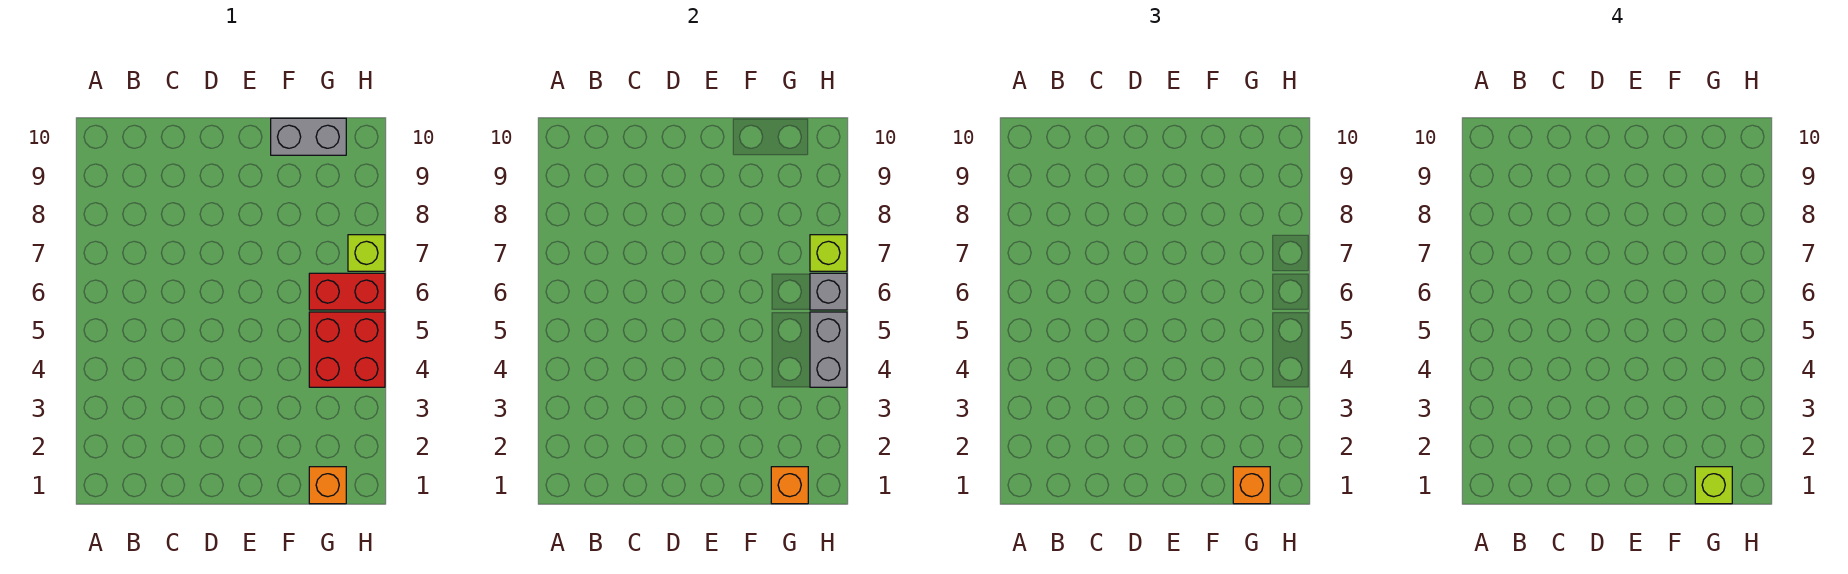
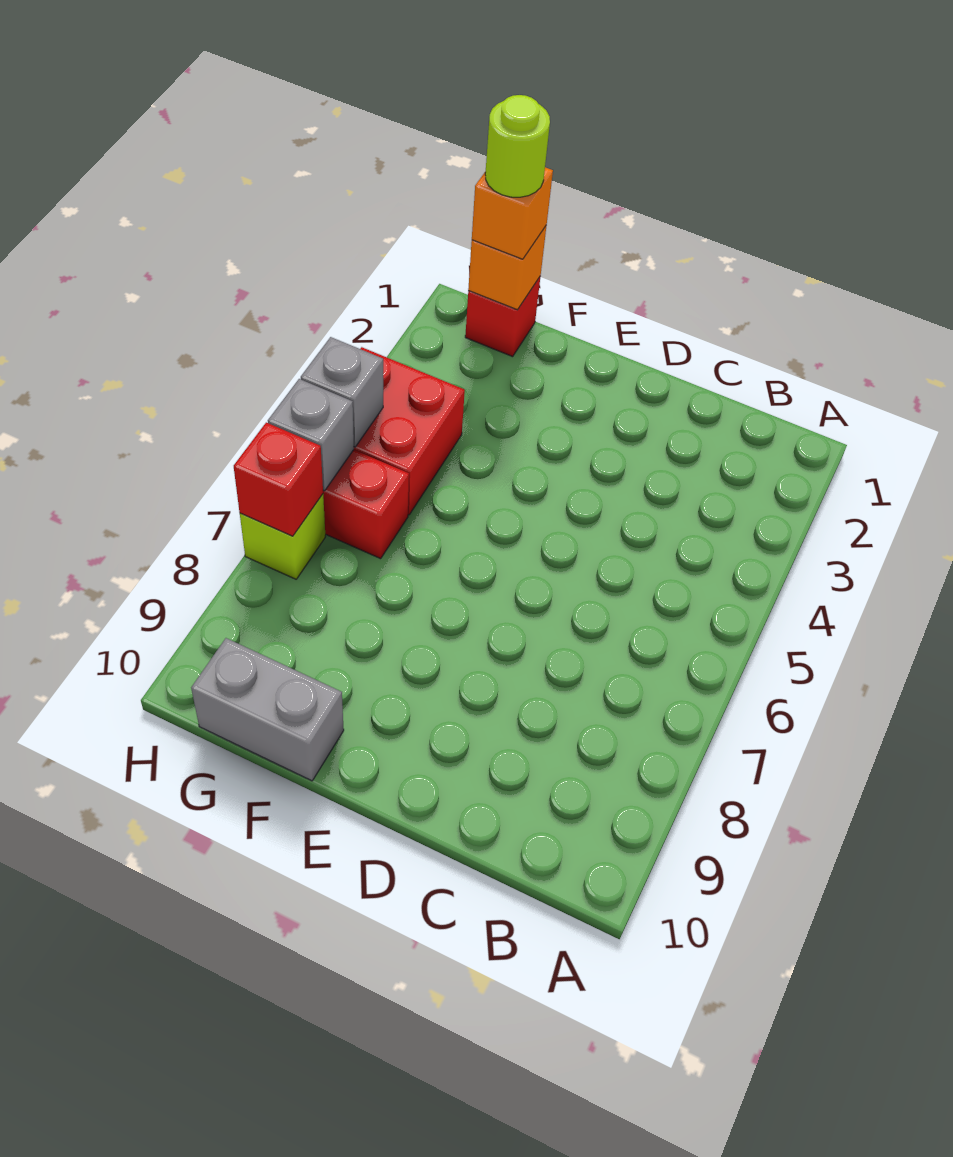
orange brick G1 level 1 -> red brick G1 level 1
lime brick G1 level 4 -> lime round brick G1 level 4
grey brick H4:H5 level 2 -> grey brick H5 level 2
lime brick H7 level 2 -> red brick H7 level 2

